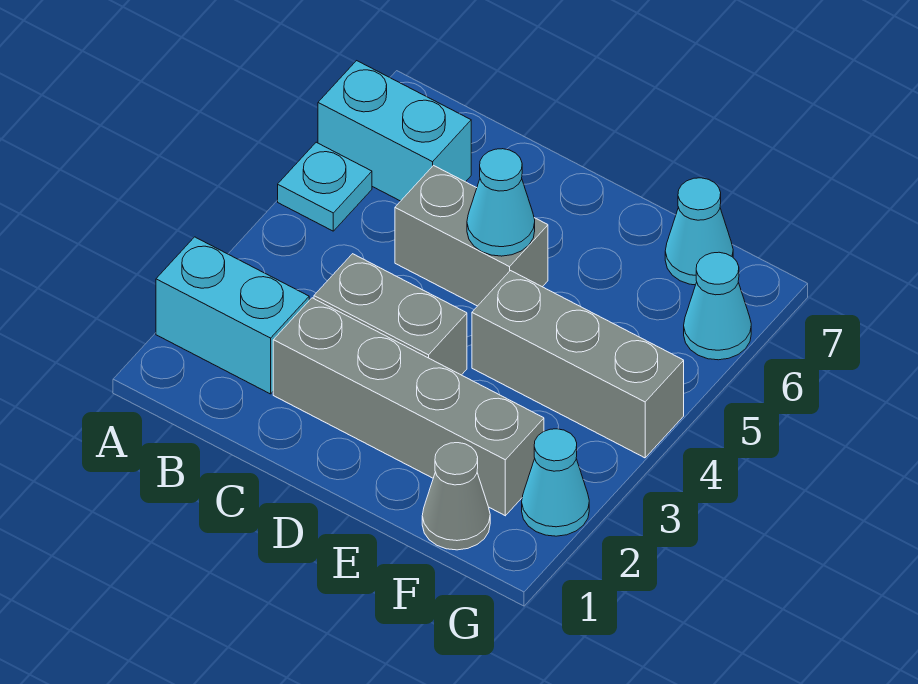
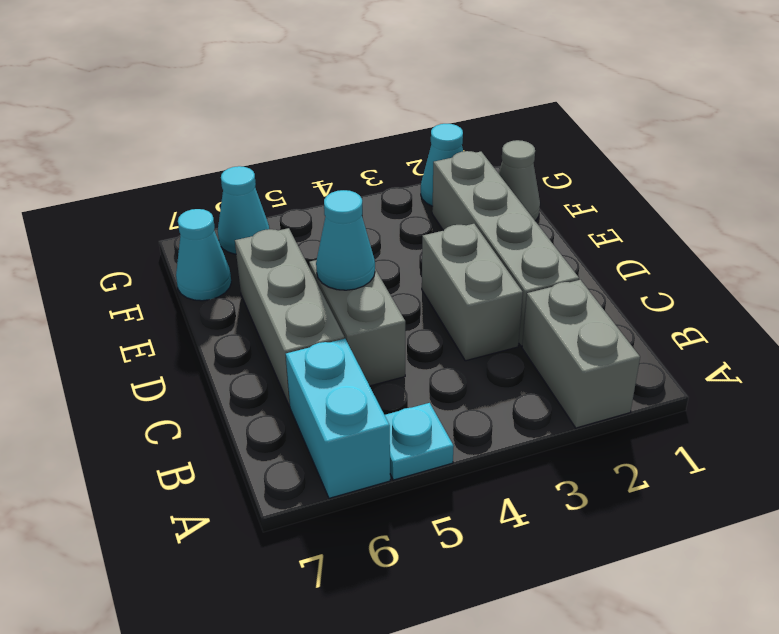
cyan brick A2:B2 level 1 -> grey brick A2:B2 level 1
grey brick E4:G4 level 1 -> grey brick C6:E6 level 1

